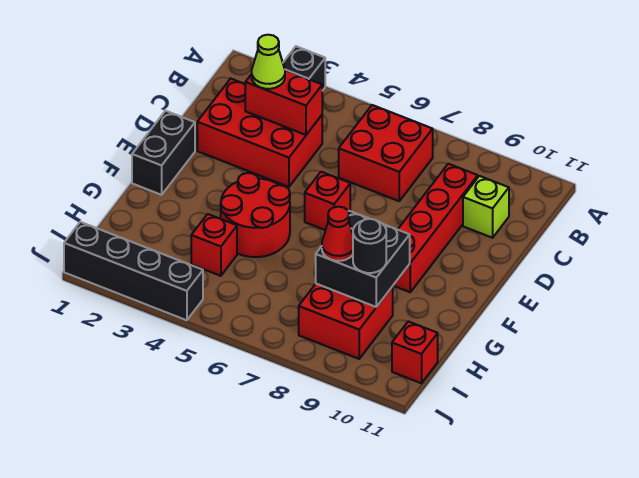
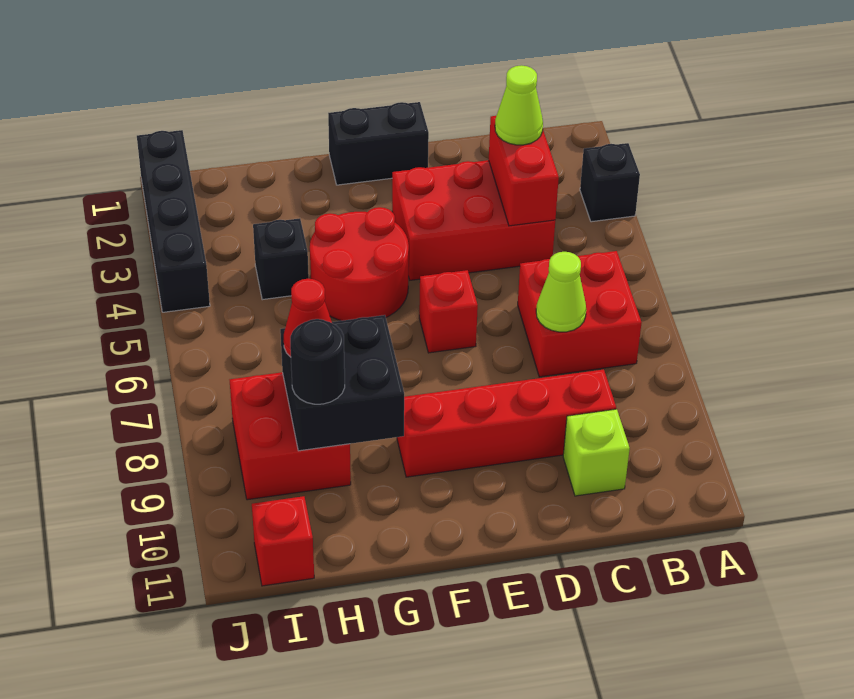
red brick C2:D4 level 1 -> red brick C3:E4 level 1
none -> lime cone C7 level 2
red brick H4 level 1 -> black brick H4 level 1

